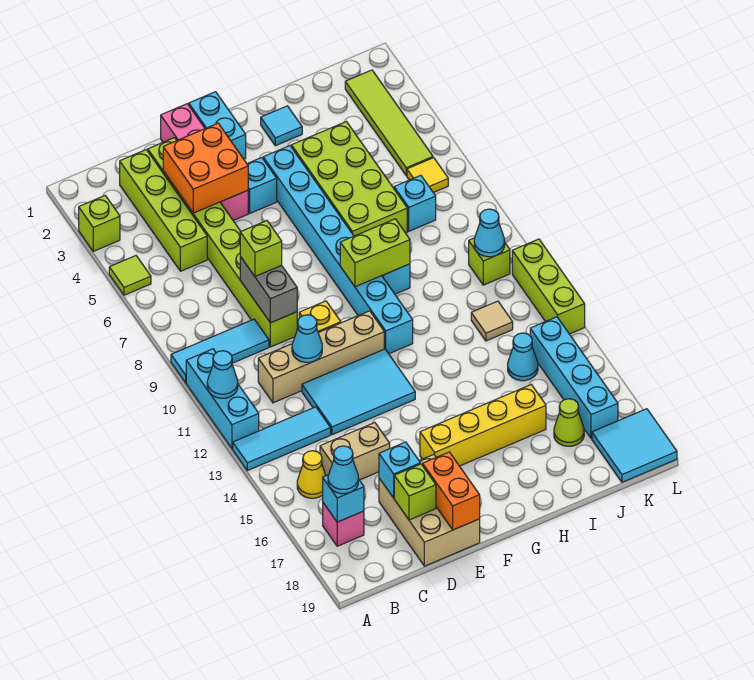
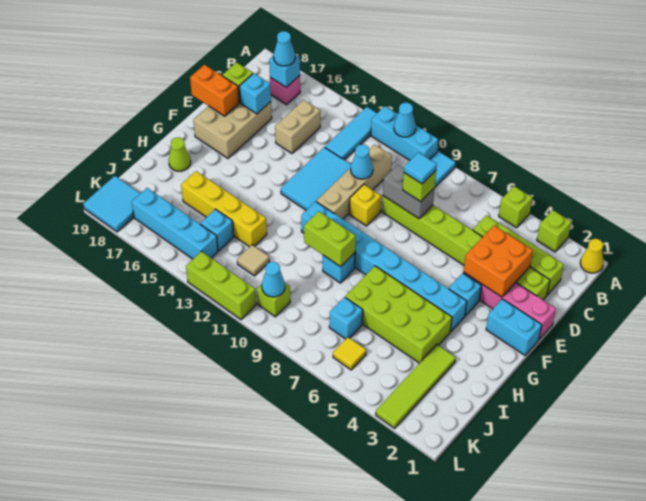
lime tile A5 level 1 -> lime brick A5 level 1
yellow cone B15 level 1 -> yellow cone A1 level 1
tan brick D17:E19 level 1 -> tan brick D17:F18 level 1
yellow brick F16:I16 level 1 -> yellow brick I13:I16 level 1
lime brick G9:H9 level 2 -> lime brick H9:H10 level 2
cyan tile H2 level 1 -> cyan tile D8 level 4
cyan cone J14 level 1 -> cyan brick J14 level 1
lime cone J17 level 1 -> lime cone H18 level 1
lime tile K2:K5 level 1 -> lime tile I3:L3 level 1

